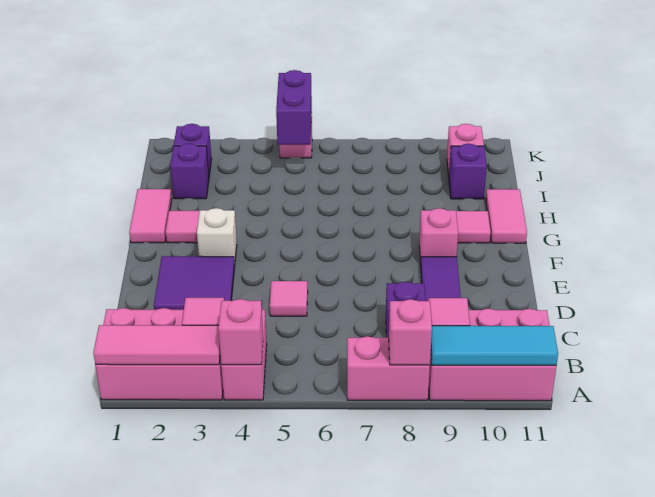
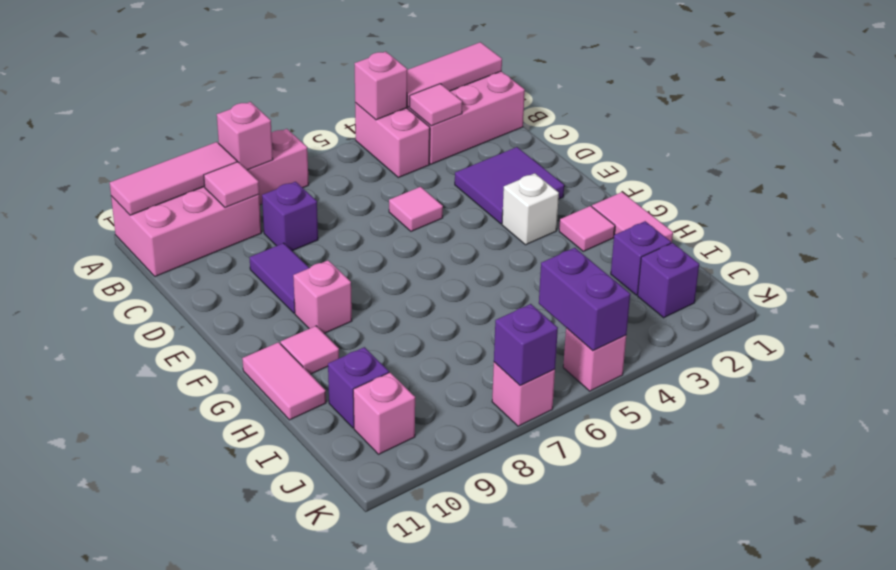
cyan tile A9:A11 level 2 -> pink tile A9:A11 level 2
none -> pink brick K7 level 1
none -> purple brick K7 level 2

